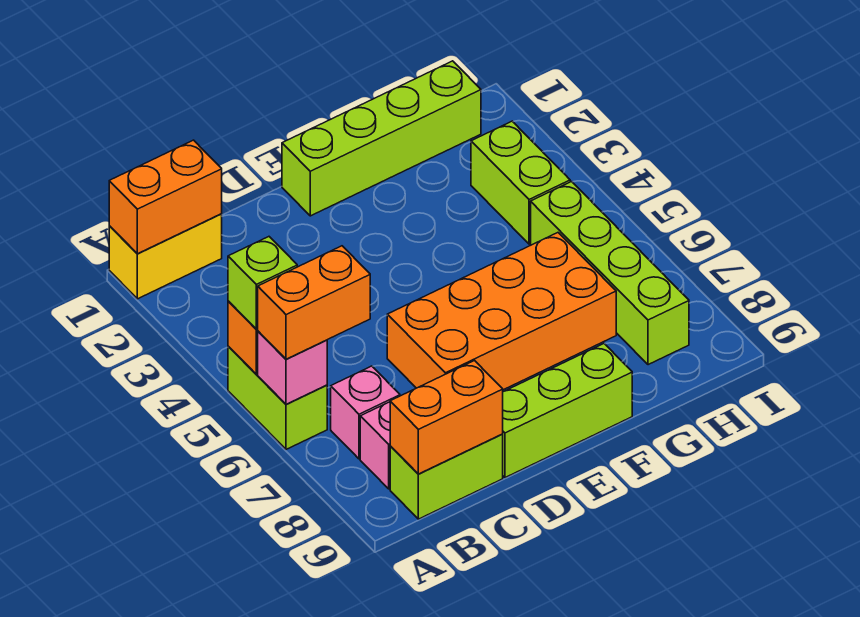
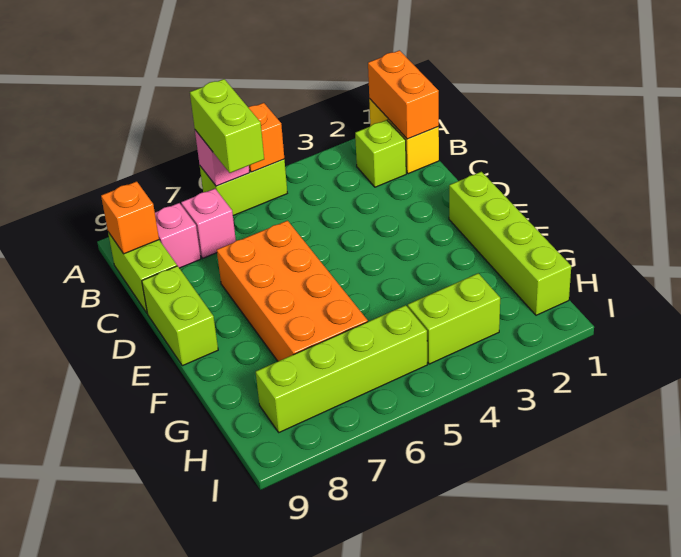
lime brick A5 level 3 -> lime brick B2 level 1
orange brick A6:B6 level 3 -> lime brick A6:B6 level 3
orange brick B9:C9 level 2 -> orange brick B9 level 2
lime brick D9:F9 level 1 -> lime brick D9:E9 level 1

